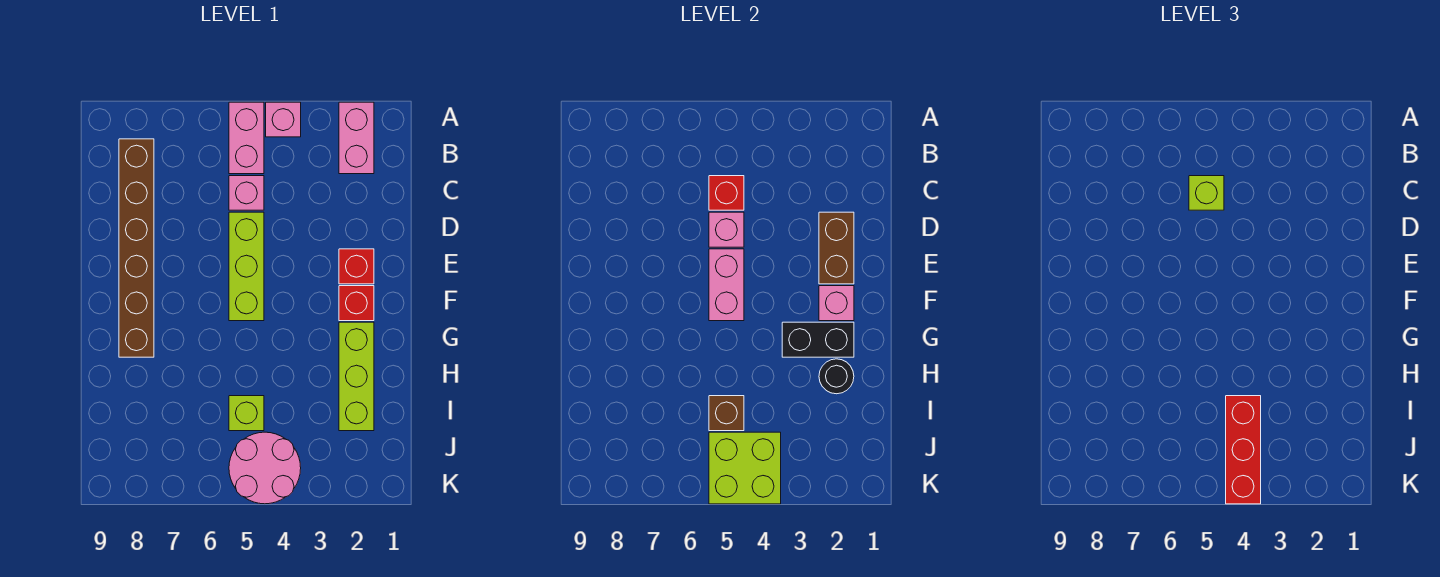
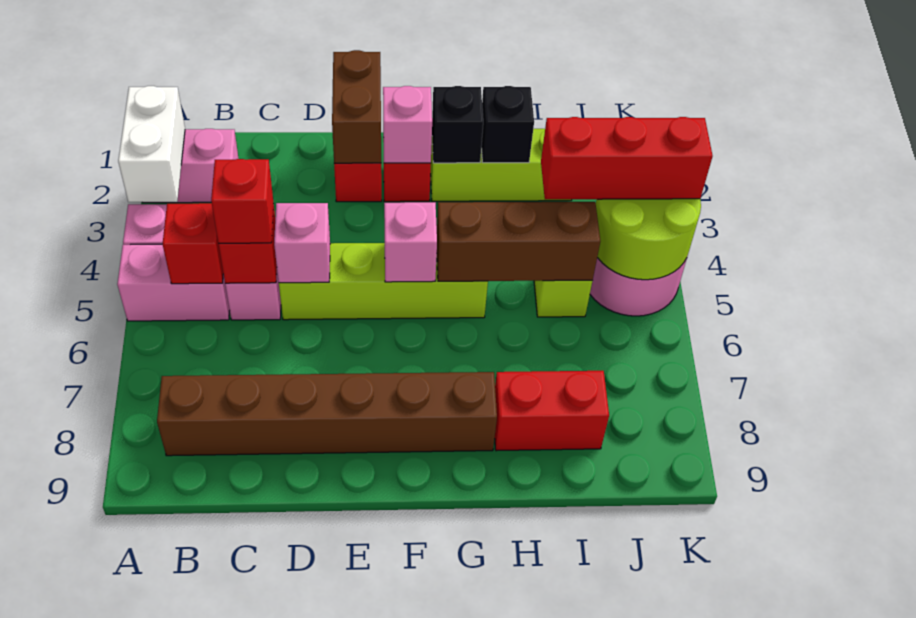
none -> white brick A2:A3 level 2
none -> red brick B5 level 2
lime brick C5 level 3 -> red brick C5 level 3
brown brick D2:E2 level 2 -> brown brick E1:E2 level 2
lime brick D5:F5 level 1 -> lime brick D5:G5 level 1
pink brick E5:F5 level 2 -> pink brick F5 level 2
black brick G2:G3 level 2 -> black brick G2 level 2
black round brick H2 level 2 -> black brick H2 level 2
none -> red brick H8:I8 level 1
brown brick I5 level 2 -> brown brick G5:I5 level 2
lime brick J4:K5 level 2 -> lime round brick J4:K5 level 2

